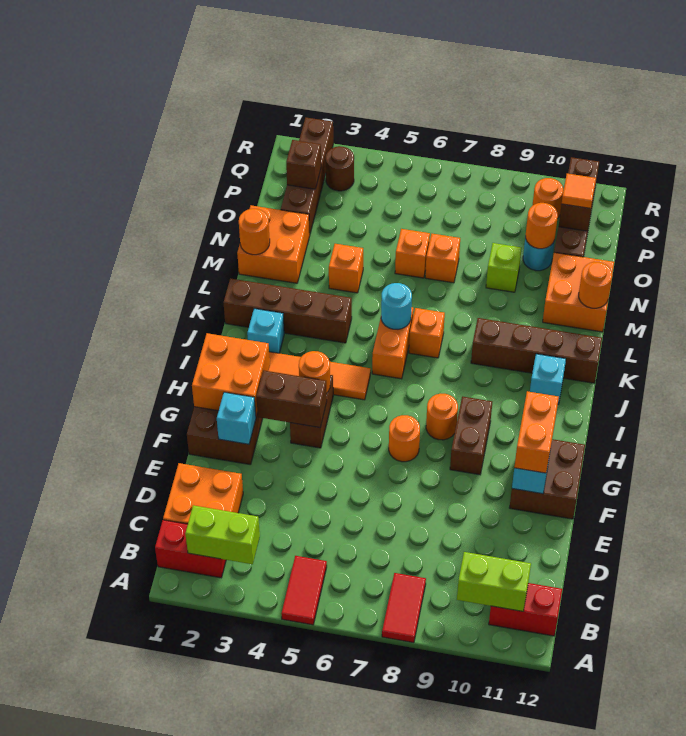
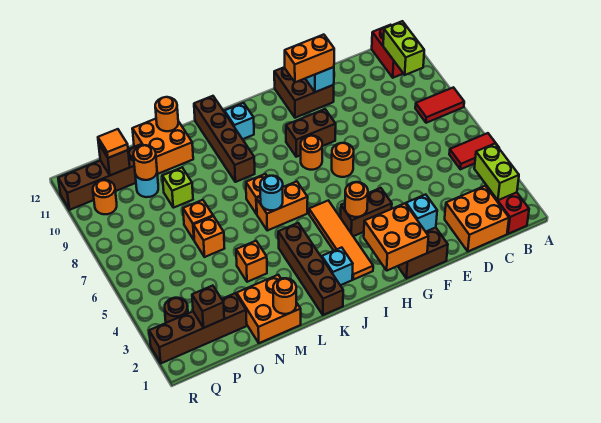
brown brick G3:G4 level 2 -> none

